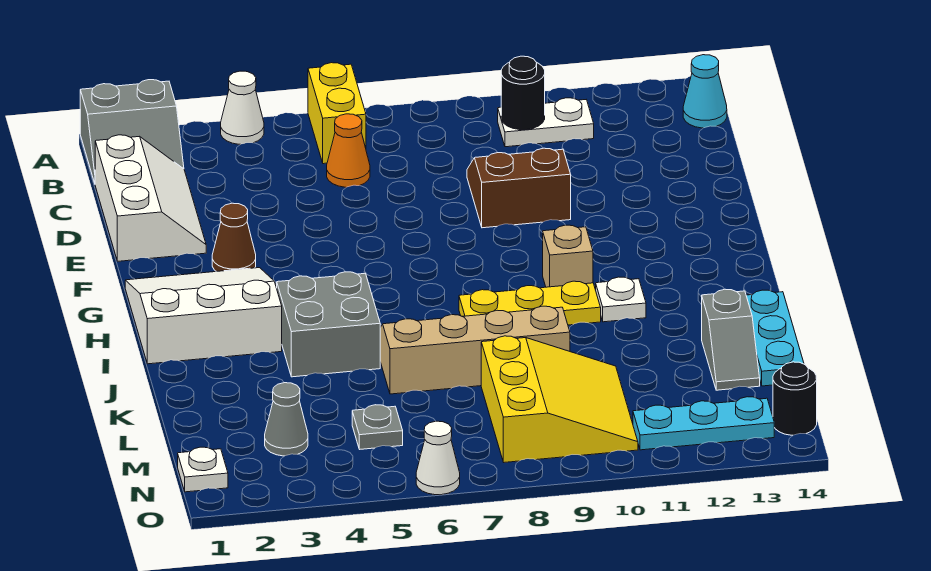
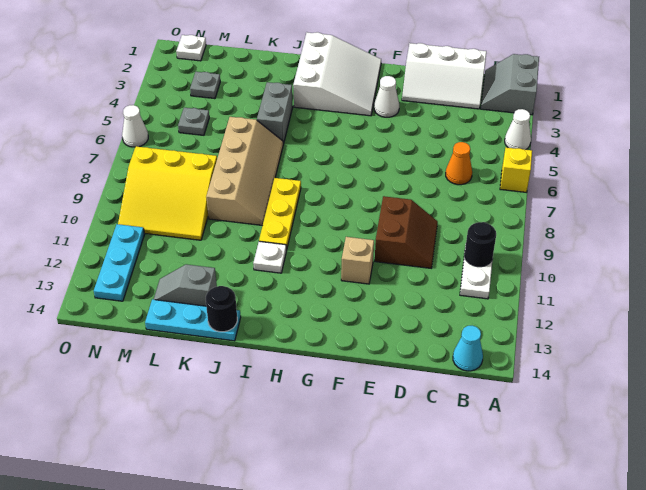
yellow brick A6:B6 level 1 -> yellow brick A6 level 1
brown cone F3 level 1 -> white cone F3 level 1
tan brick H10 level 1 -> tan brick F11 level 1
grey brick I4:J5 level 1 -> grey brick J4:J5 level 1
grey cone M3 level 1 -> grey plate M3 level 1
black round brick N14 level 1 -> black round brick J14 level 2

